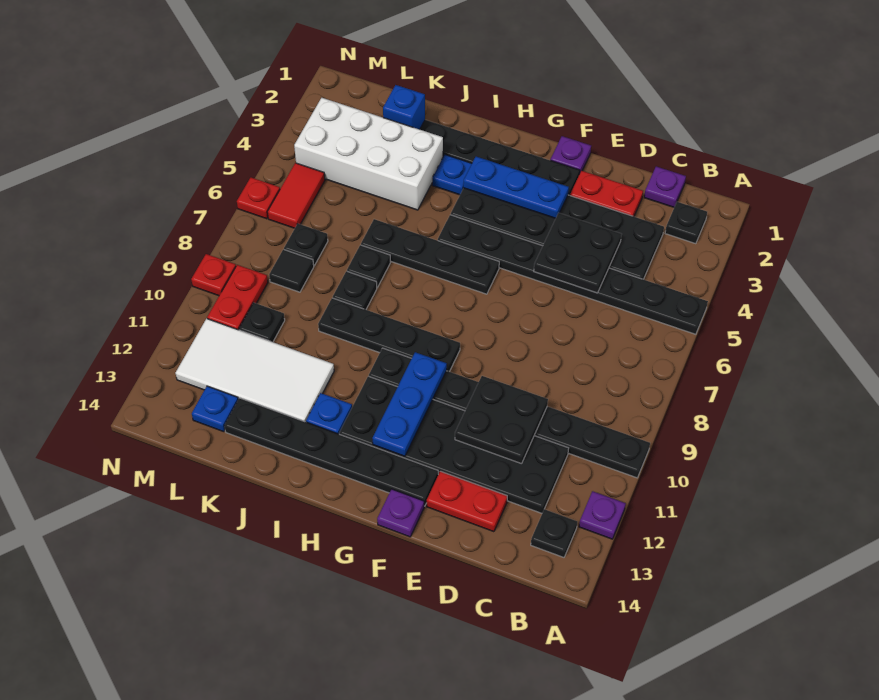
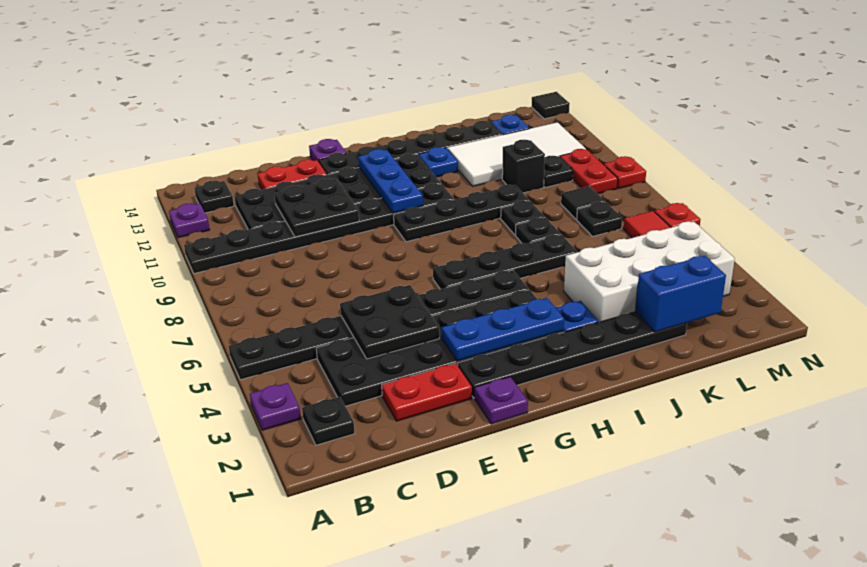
purple plate C1 level 1 -> purple plate A3 level 1
blue brick K2 level 2 -> blue brick K2:L2 level 2
none -> black brick K10 level 1
none -> black tile N14 level 1

